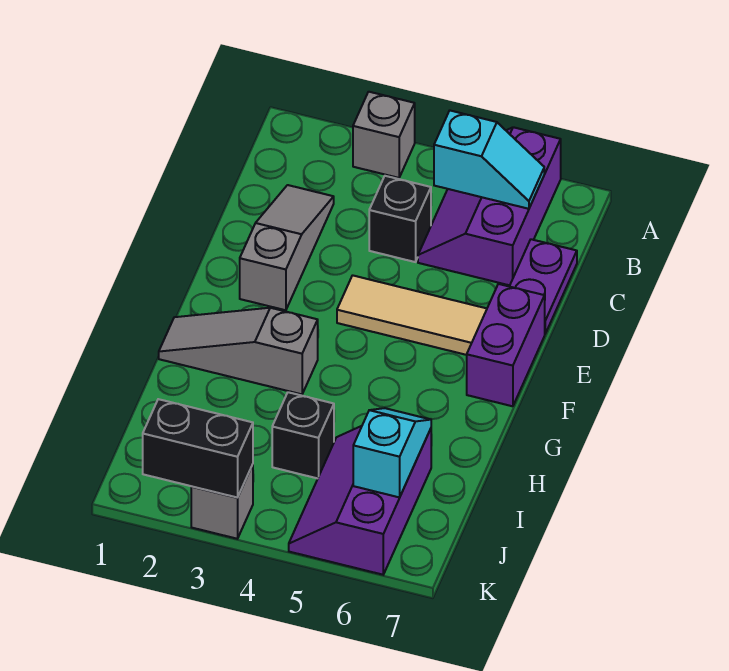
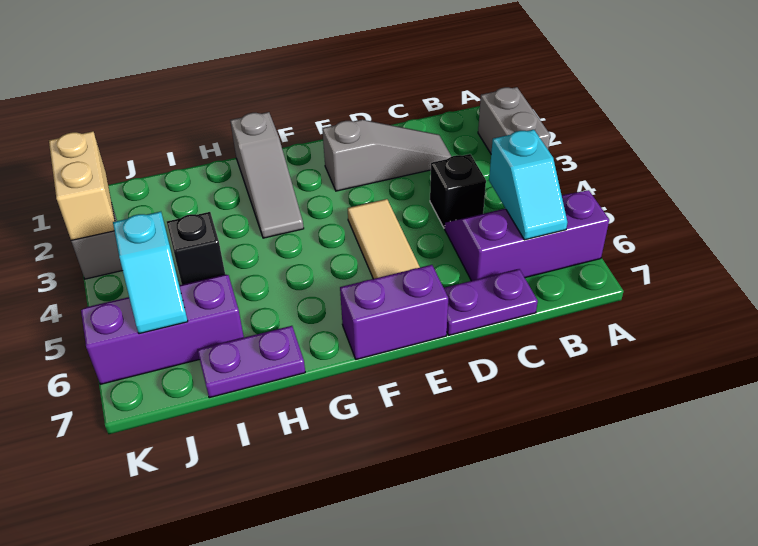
grey brick A3 level 1 -> grey brick A2:A3 level 1
grey slope G1:G3 level 1 top 3 -> grey slope G1:G3 level 1 top 1
none -> purple plate H7:I7 level 1
cyan slope I6:J6 level 2 top J -> cyan slope J5:J6 level 2 top 5
black brick K2:K3 level 2 -> tan brick K2:K3 level 2

